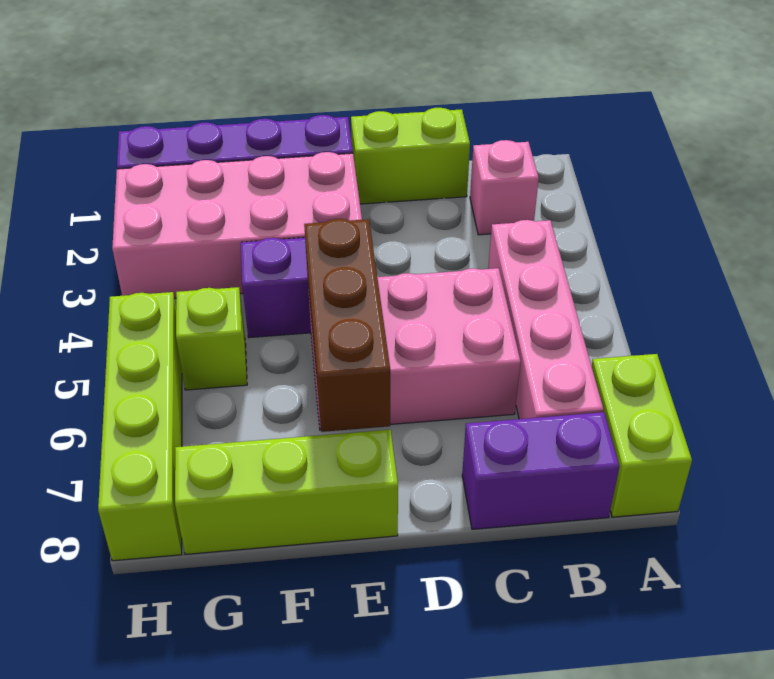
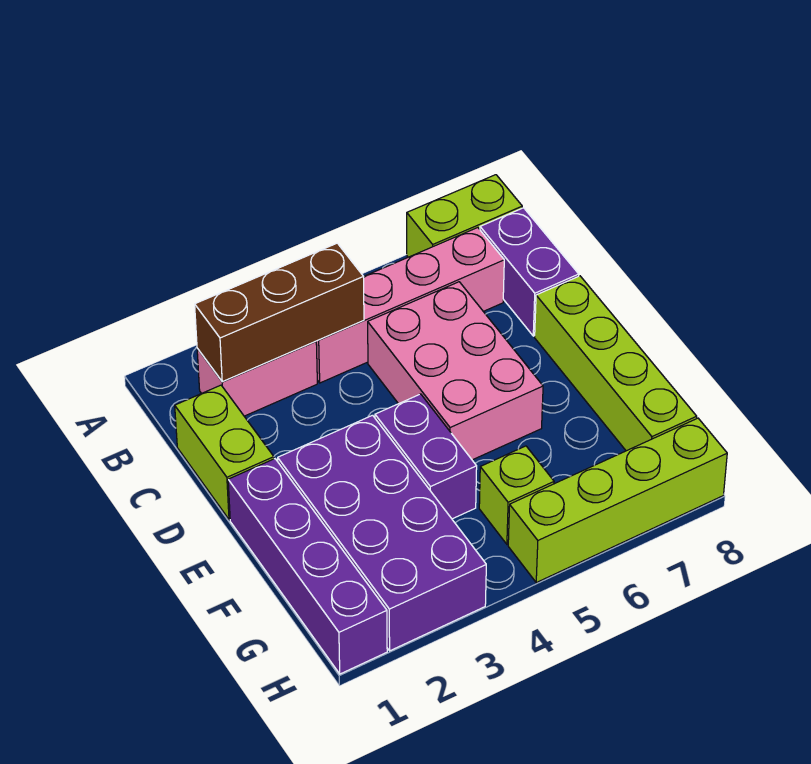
pink brick B2 level 1 -> pink brick B2:B3 level 1
pink brick E2:H3 level 1 -> purple brick E2:H3 level 1
brown brick E5:E7 level 2 -> brown brick B2:B4 level 2
lime brick E8:G8 level 1 -> lime brick D8:G8 level 1

